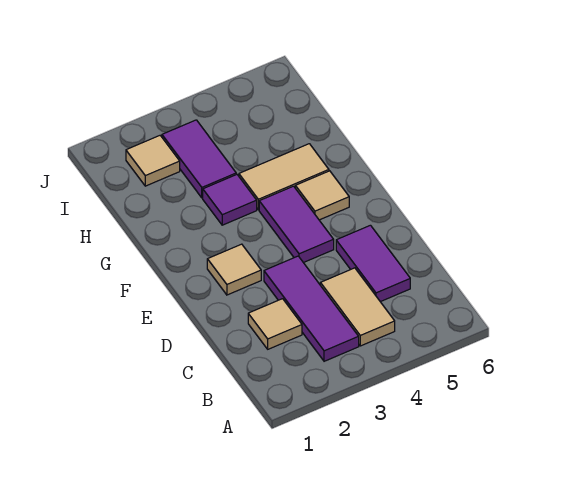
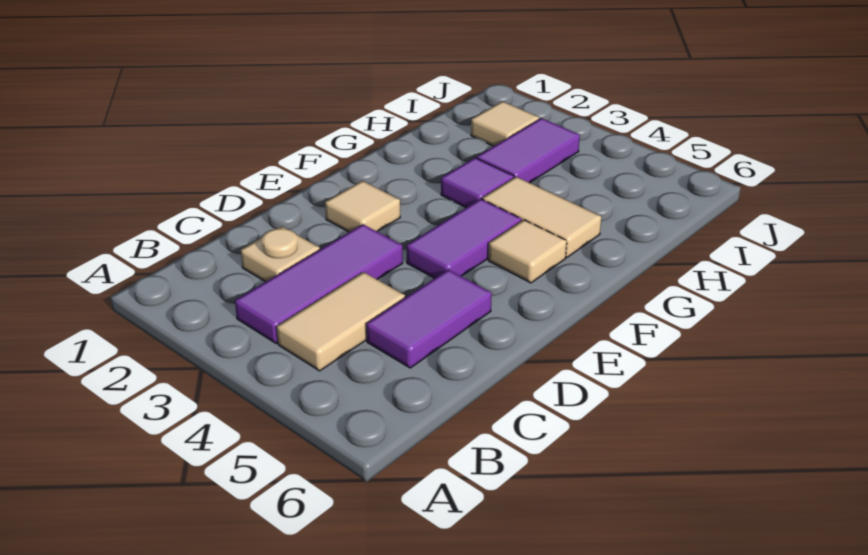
tan tile C2 level 1 -> tan plate C2 level 1

